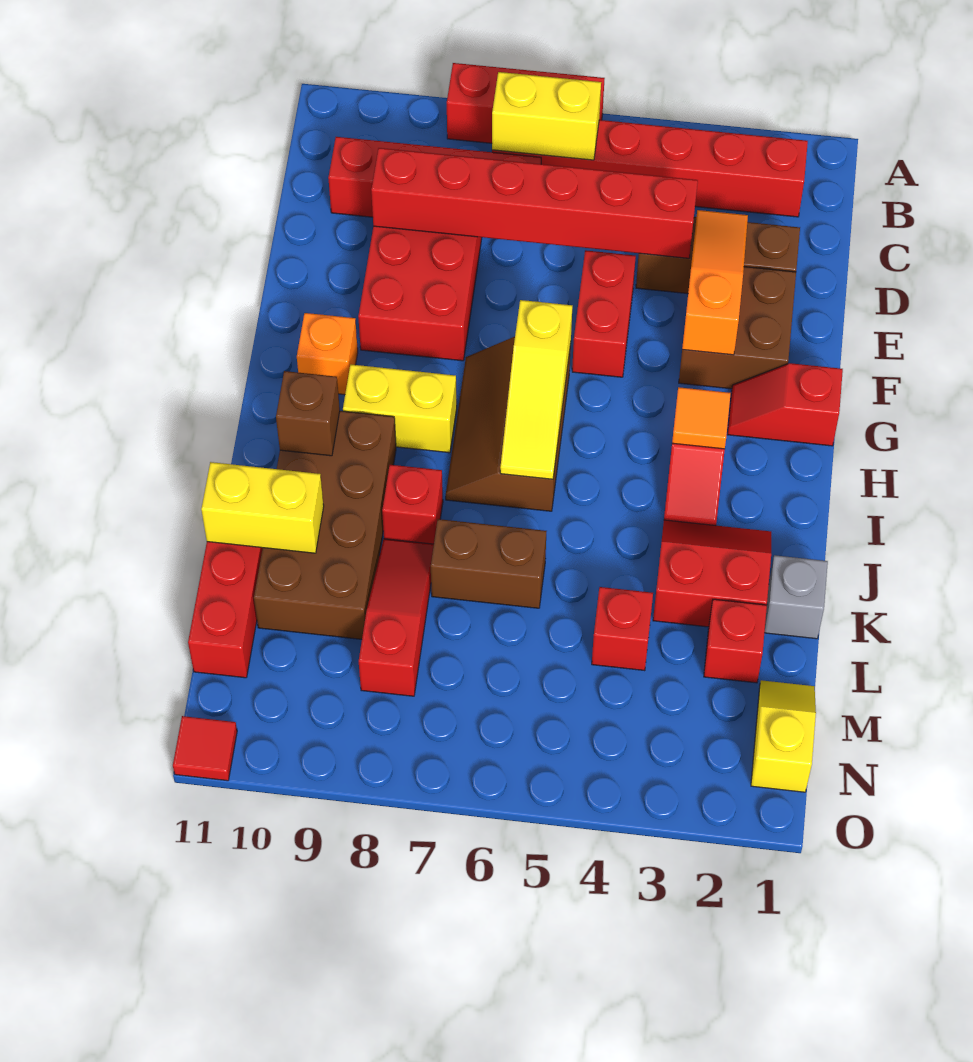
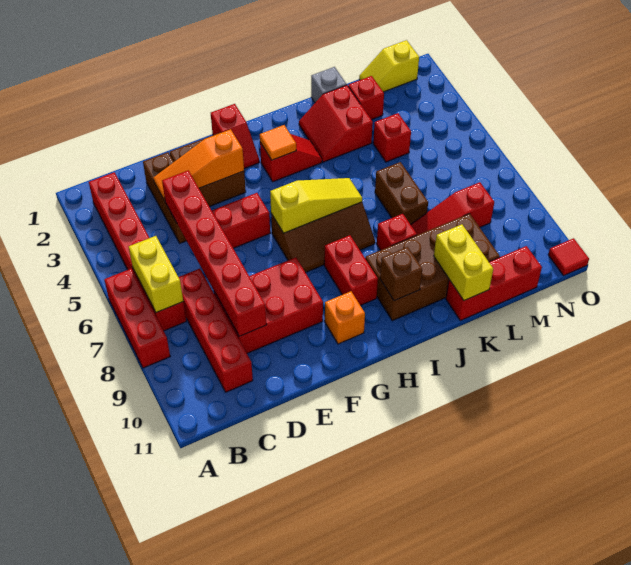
yellow brick H8:H9 level 1 -> red brick H8:H9 level 1

